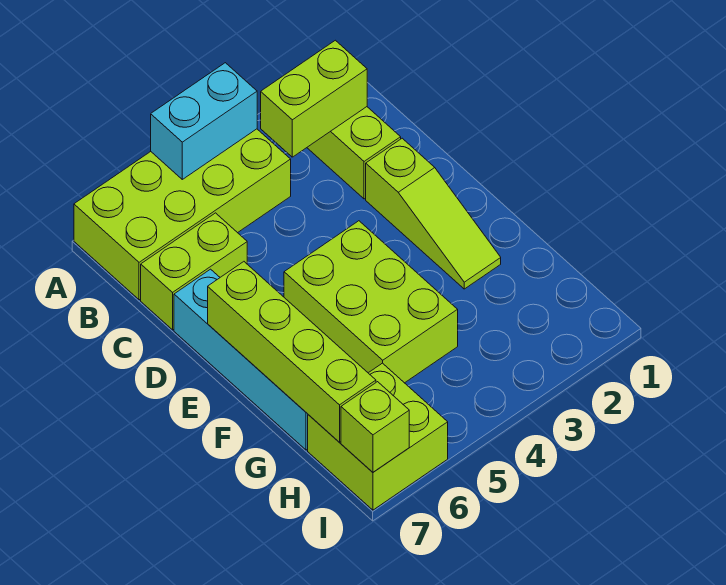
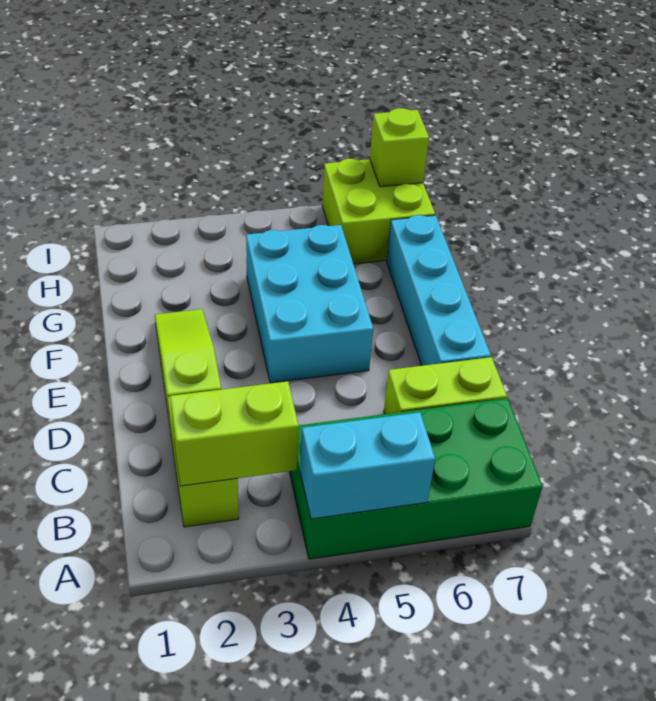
lime brick A4:B7 level 1 -> green brick A4:B7 level 1
lime brick E4:G5 level 1 -> cyan brick E4:G5 level 1
lime brick E7:H7 level 2 -> none

